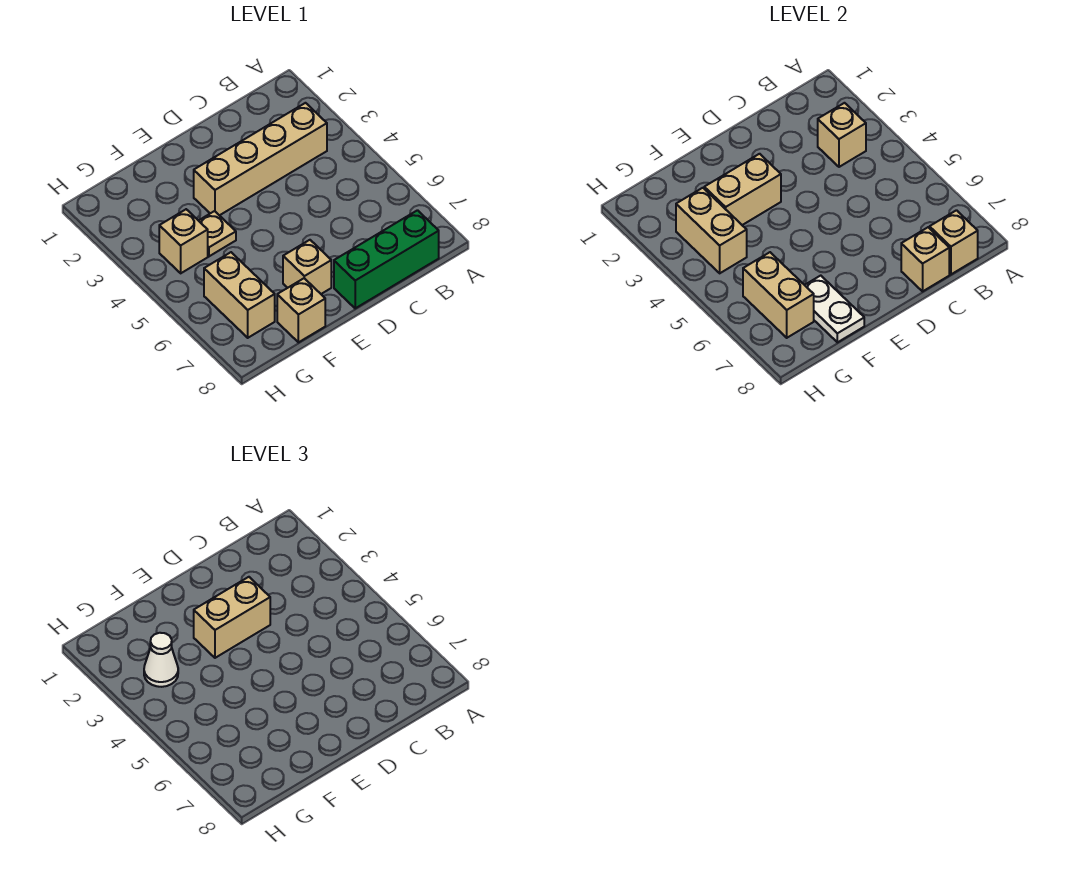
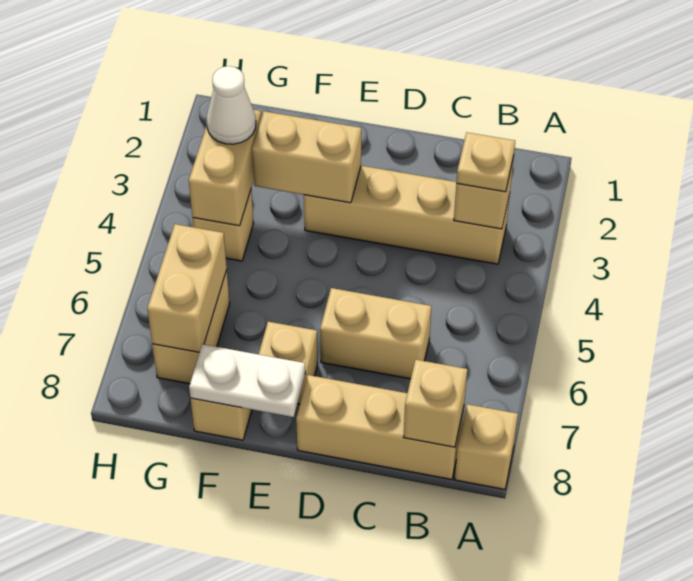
green brick B8:D8 level 1 -> tan brick B8:D8 level 1
tan brick C8 level 2 -> tan brick A8 level 1
tan brick D3:E3 level 3 -> tan brick C6:D6 level 1
tan plate F4 level 1 -> tan plate B3 level 3
white plate F7:F8 level 2 -> white plate E8:F8 level 2

